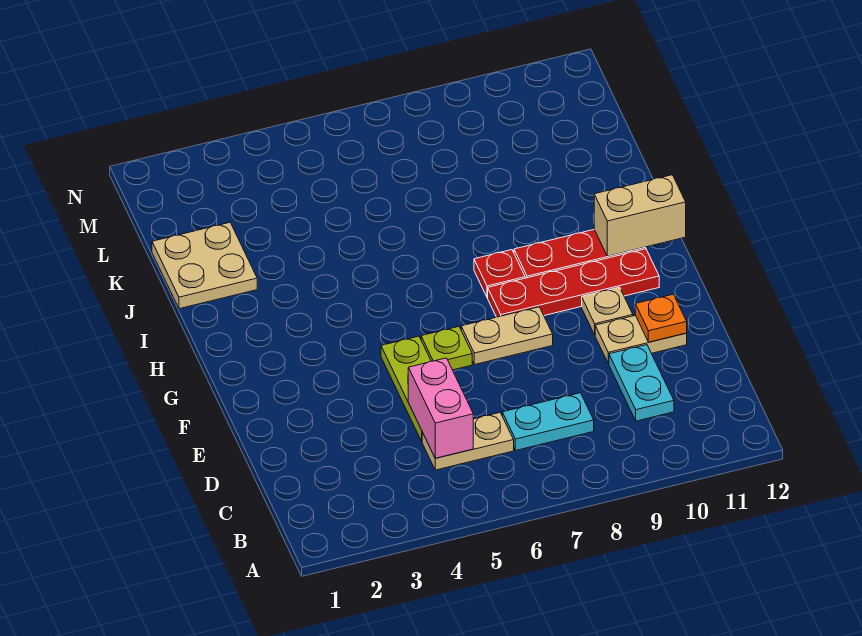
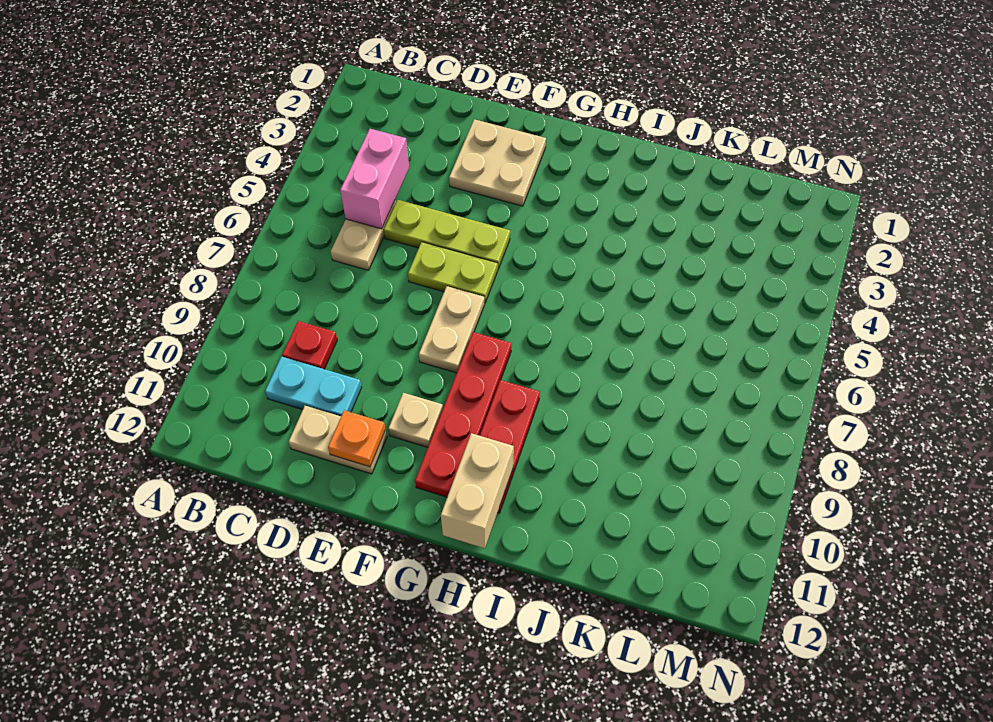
pink brick C5:D5 level 2 -> pink brick C4:C5 level 2
cyan plate C7:C8 level 1 -> none
tan plate E10:E11 level 1 -> tan plate D11:E11 level 1
lime plate F6 level 1 -> lime plate E6:F6 level 1
red plate H8 level 1 -> red plate C9 level 1
tan plate J1:K2 level 1 -> tan plate E2:F3 level 1

